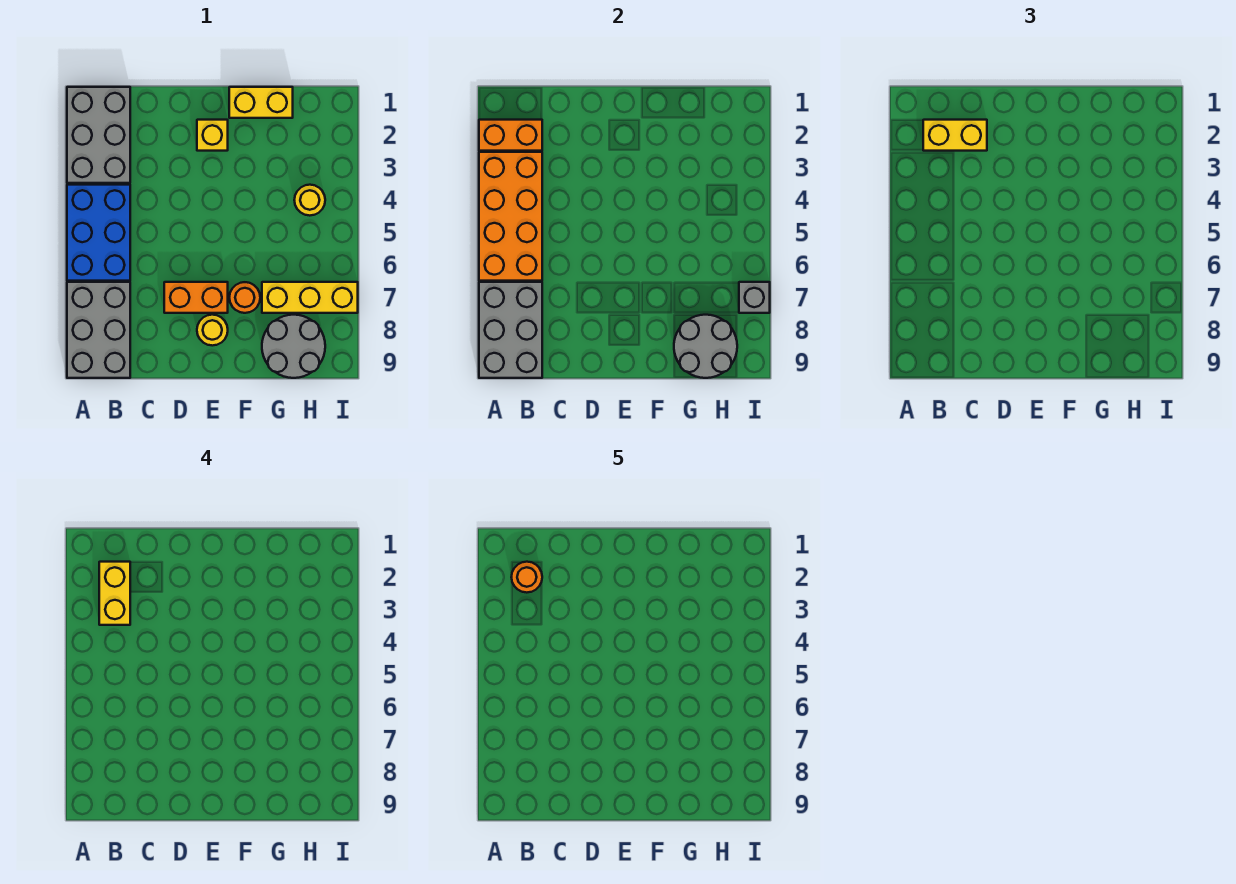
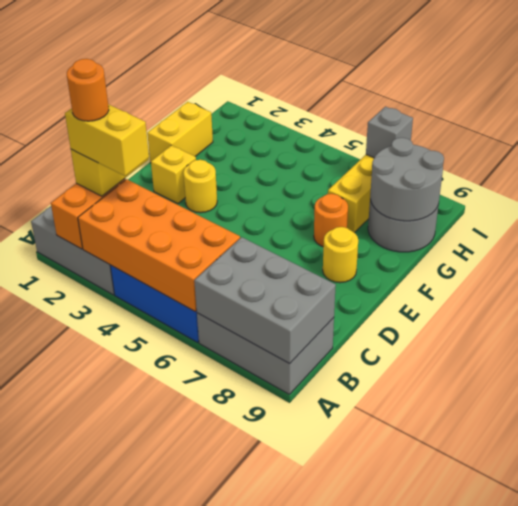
orange brick D7:E7 level 1 -> none
yellow round brick H4 level 1 -> yellow round brick E3 level 1

